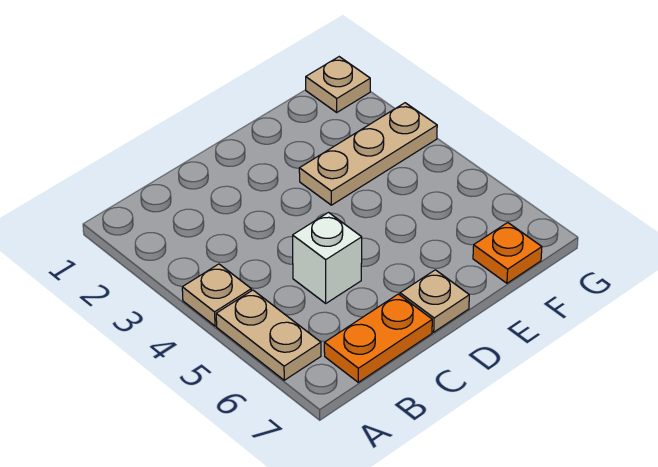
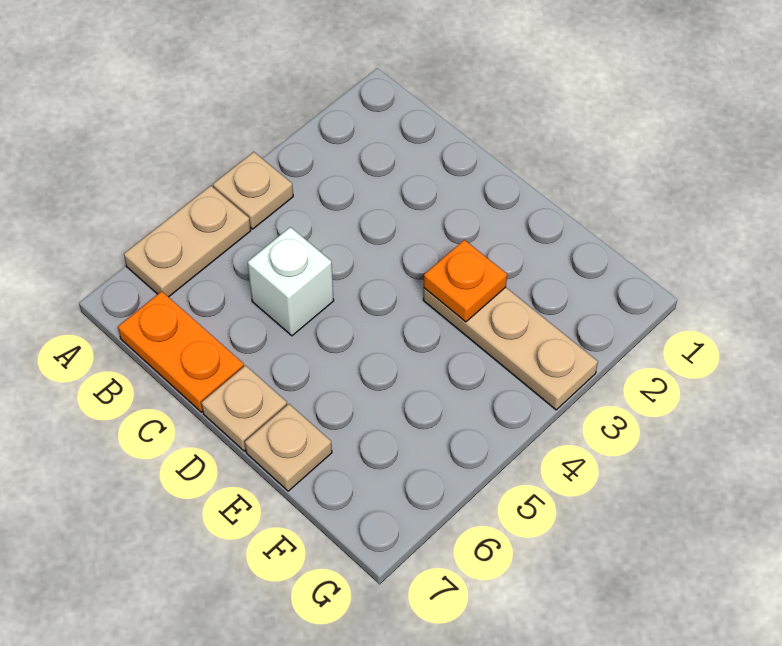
orange plate F7 level 1 -> orange plate E3 level 2
tan plate G1 level 1 -> tan plate E7 level 1

